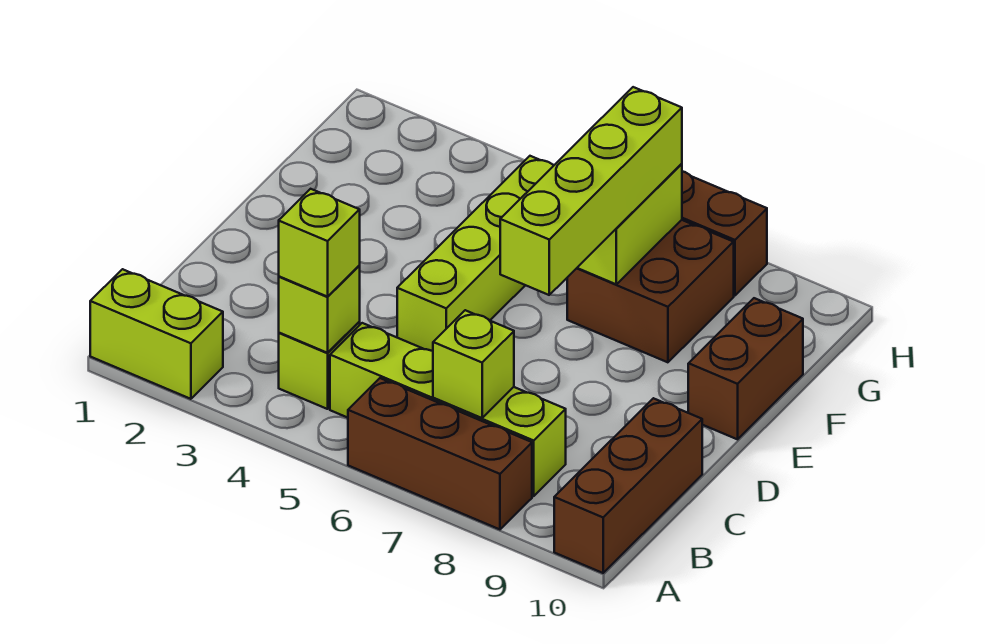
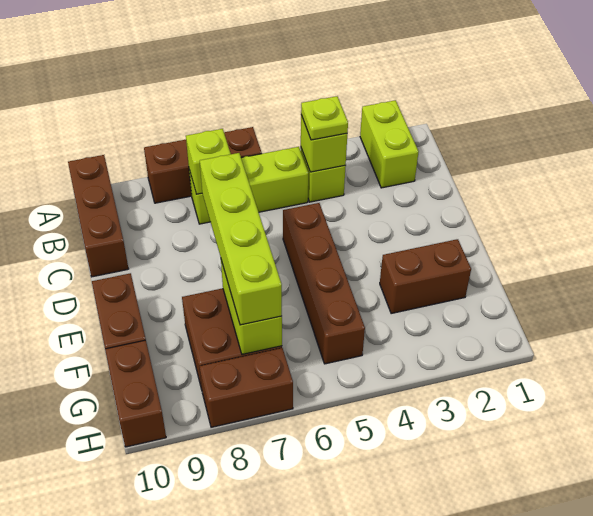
lime brick A1:A2 level 1 -> lime brick A2:B2 level 1
lime brick B4 level 3 -> lime plate B4 level 3
lime brick B5:B8 level 1 -> lime brick B5:B7 level 1
lime brick D5:G5 level 1 -> brown brick D5:G5 level 1
none -> brown brick F2:F3 level 1
none -> brown brick G10:H10 level 1

